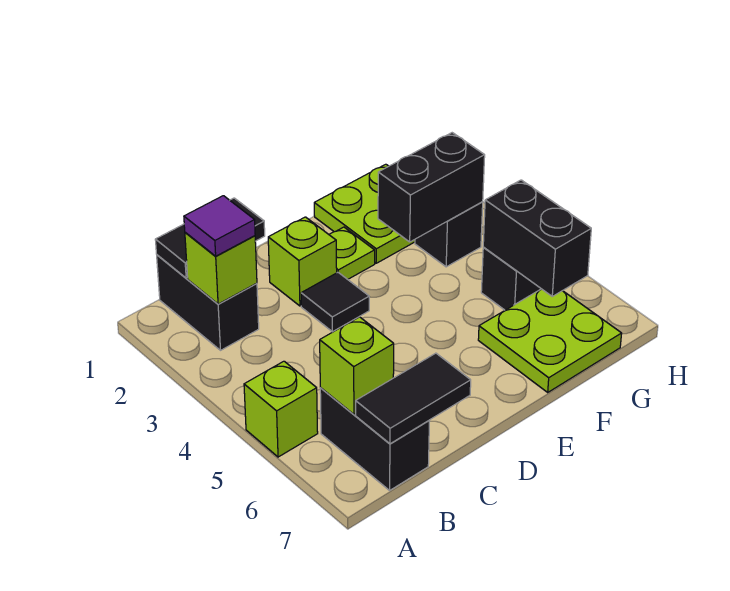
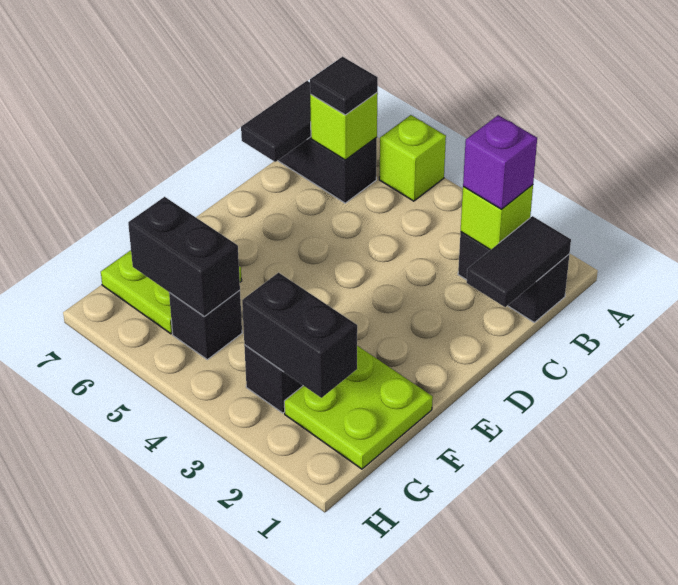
purple tile B2 level 3 -> purple brick B2 level 3
lime brick D2 level 1 -> none
black tile D3 level 1 -> black tile B6 level 3
lime plate E2 level 1 -> none
black brick F3:G3 level 2 -> black brick G2:G3 level 2

